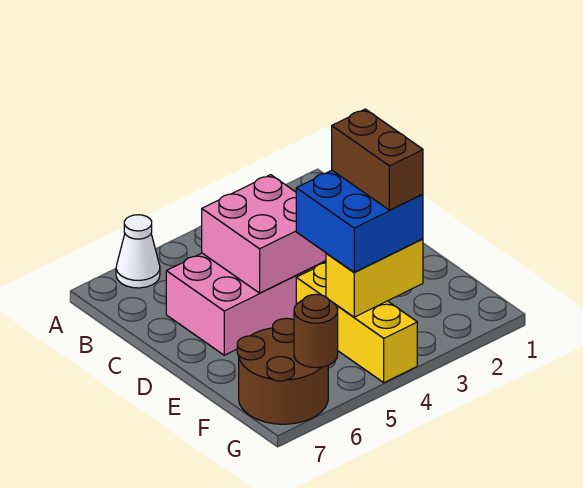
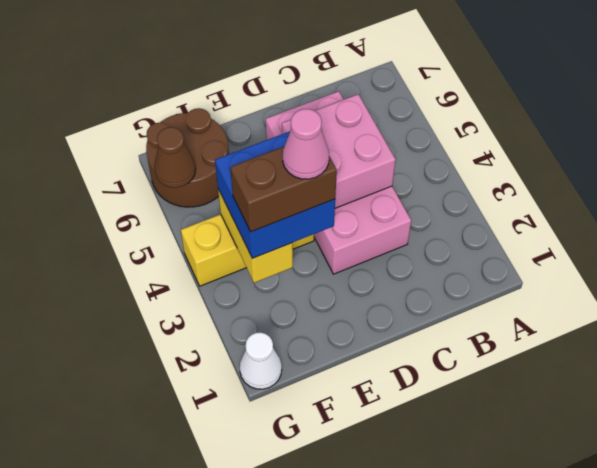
white cone A6 level 1 -> white cone G1 level 1
none -> pink cone E3 level 5
brown round brick G6 level 2 -> brown cone G6 level 2

